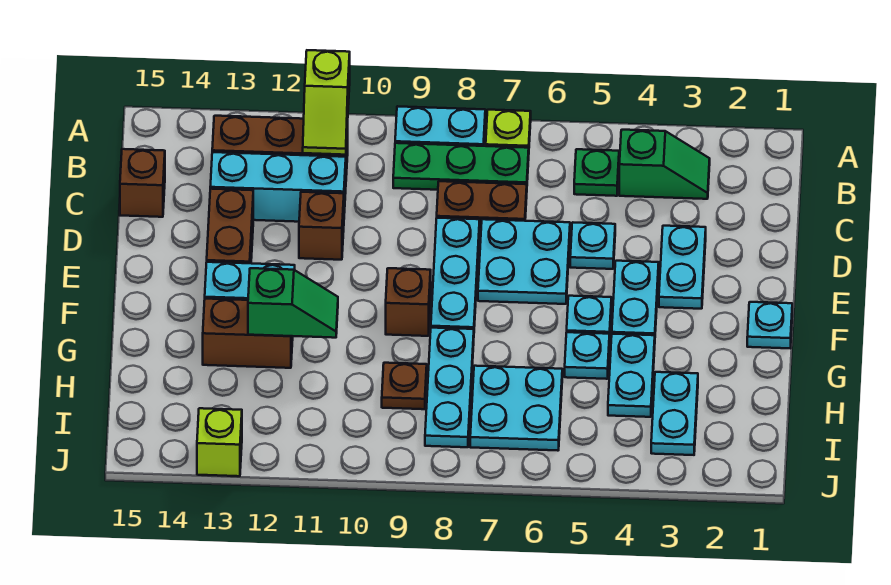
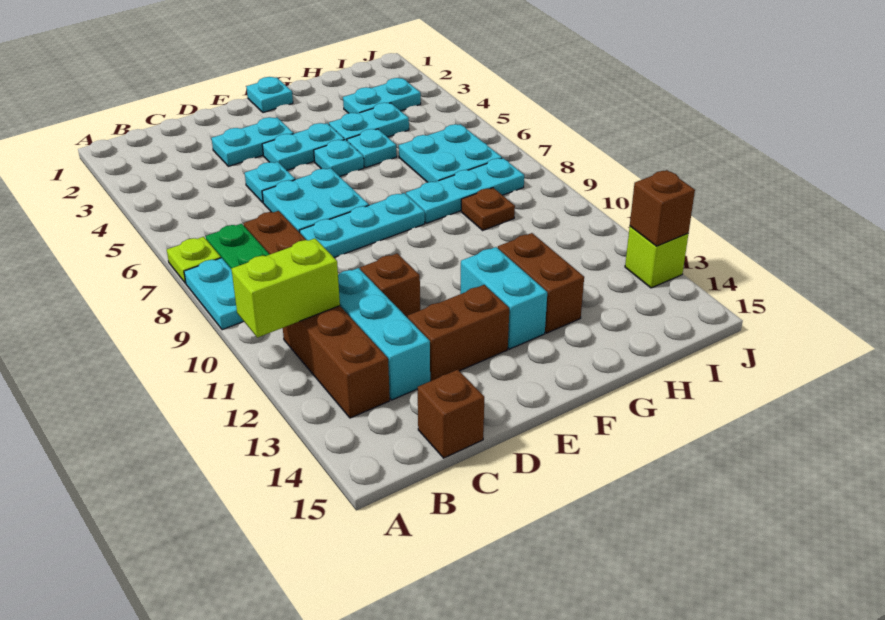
lime slope A11:B11 level 2 top A -> lime brick A11:B11 level 2
green slope B3:B4 level 1 top 4 -> none
green plate B5 level 1 -> none
brown brick F9 level 1 -> brown brick J13 level 2
green slope G11:G12 level 2 top 12 -> none

